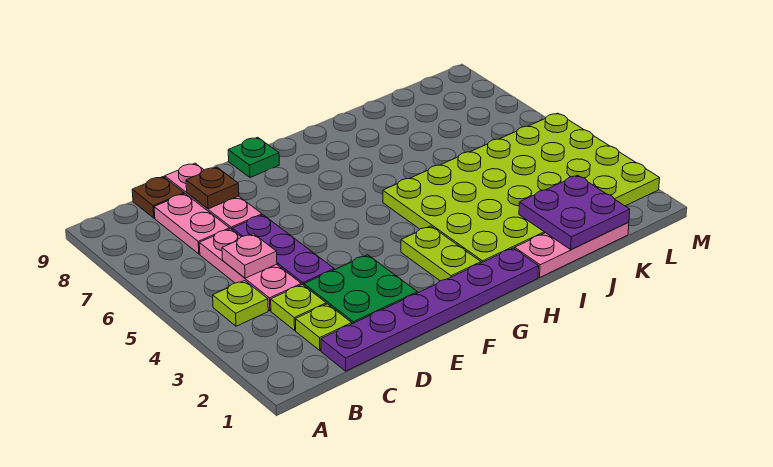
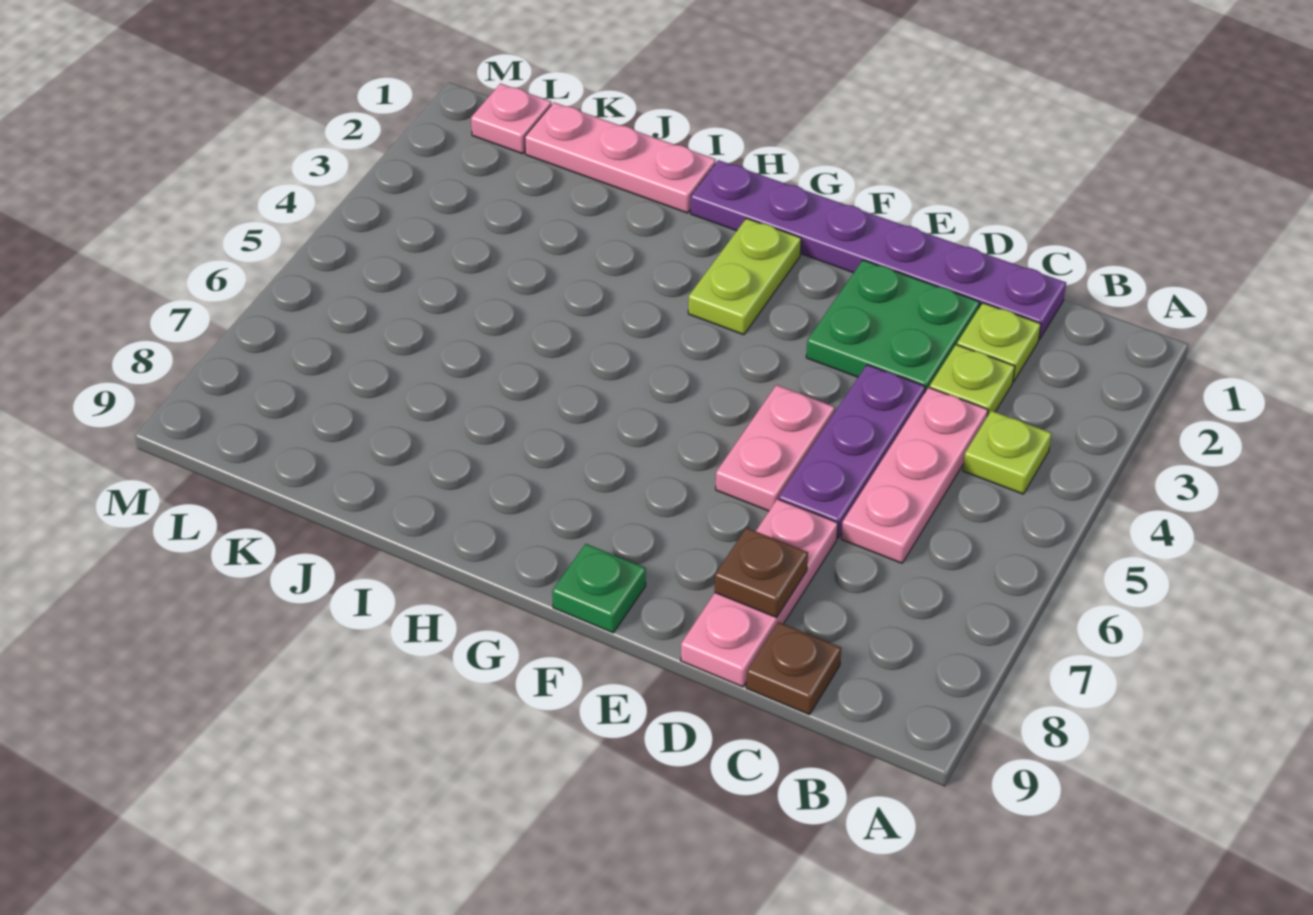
pink plate C5 level 2 -> pink plate L1 level 1
pink plate C7:C8 level 1 -> pink plate E5:E6 level 1
lime plate H2:M5 level 1 -> none
purple plate J1:K2 level 2 -> none

